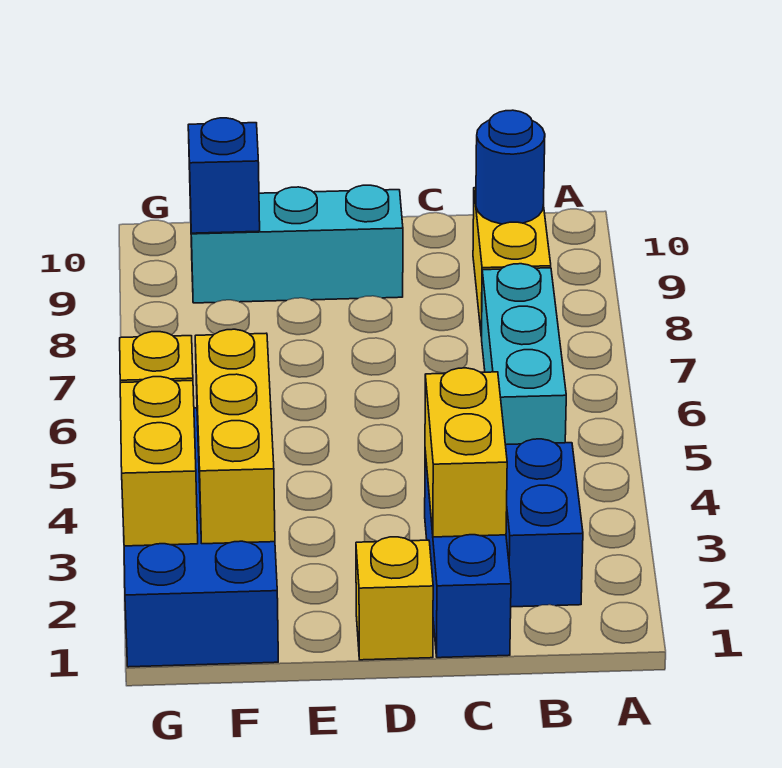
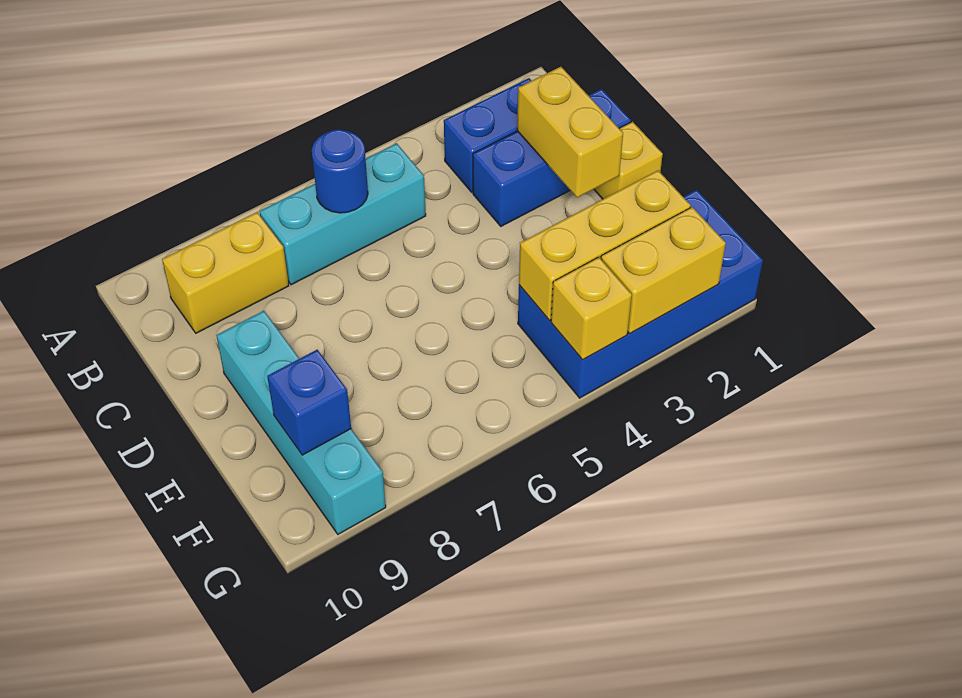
blue round brick B9 level 2 -> blue round brick B6 level 2
yellow brick C2:C3 level 2 -> yellow brick C2:D2 level 2
cyan brick D9:F9 level 1 -> cyan brick D9:G9 level 1

